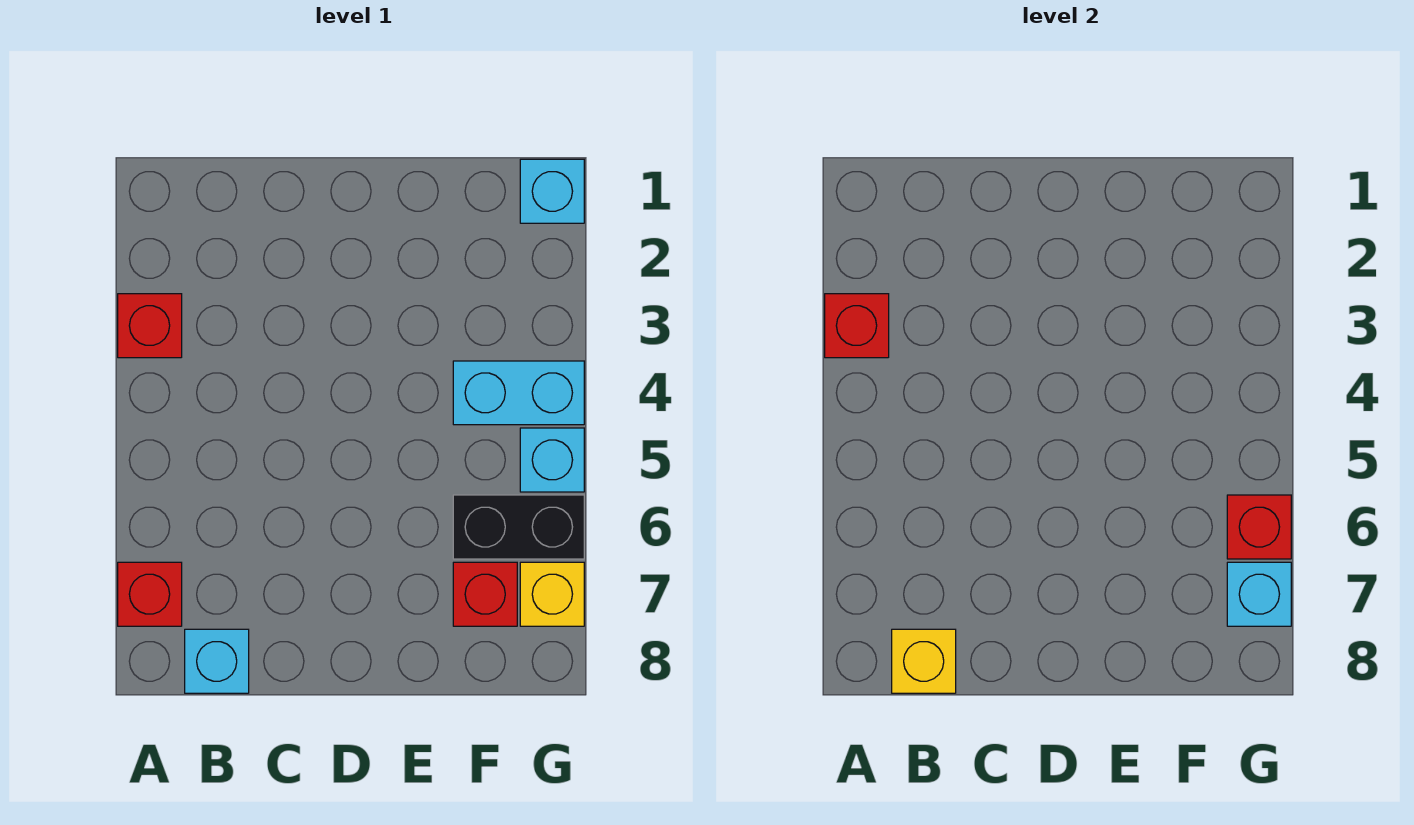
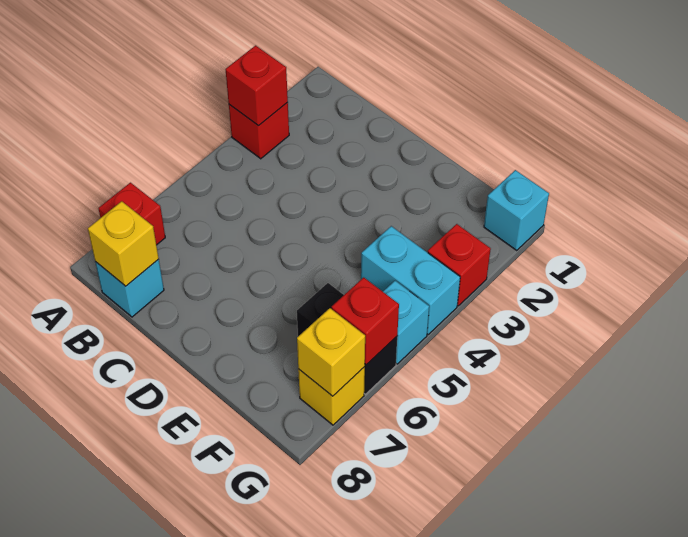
red brick F7 level 1 -> red brick G3 level 1
cyan brick G7 level 2 -> yellow brick G7 level 2

